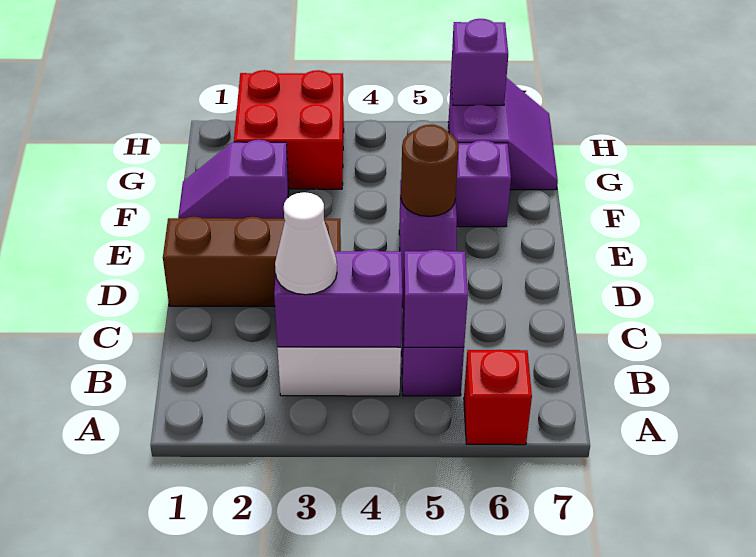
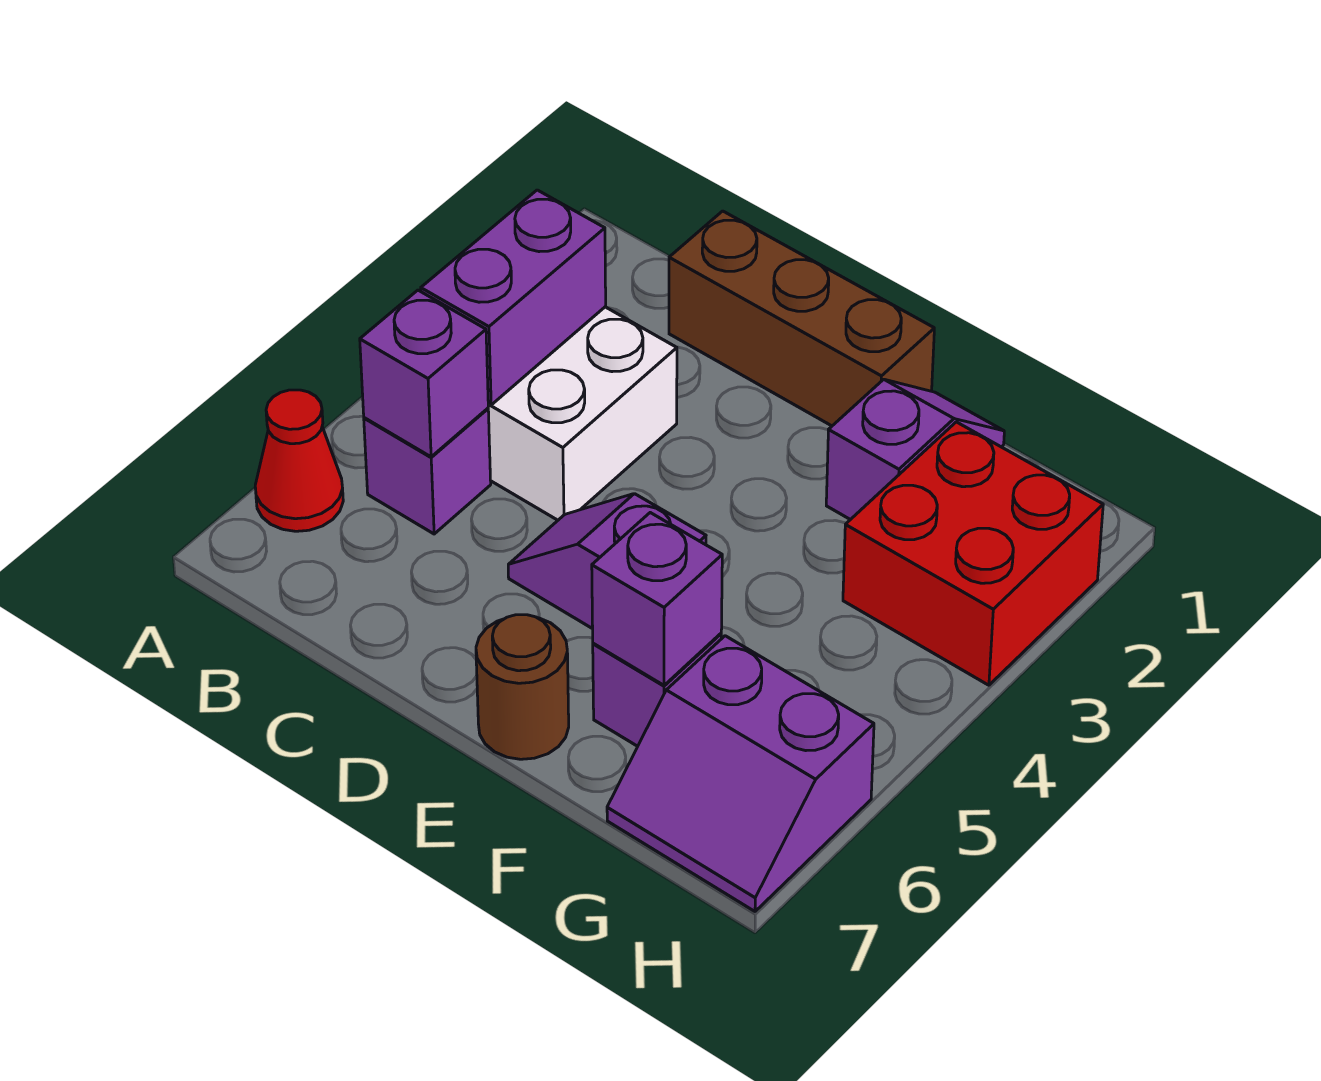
red brick A6 level 1 -> red cone A6 level 1
white cone B3 level 3 -> none
brown brick D1:D3 level 1 -> brown brick C1:E1 level 1
brown round brick E5 level 2 -> brown round brick E7 level 1
purple brick H6 level 2 -> purple brick F6 level 2

